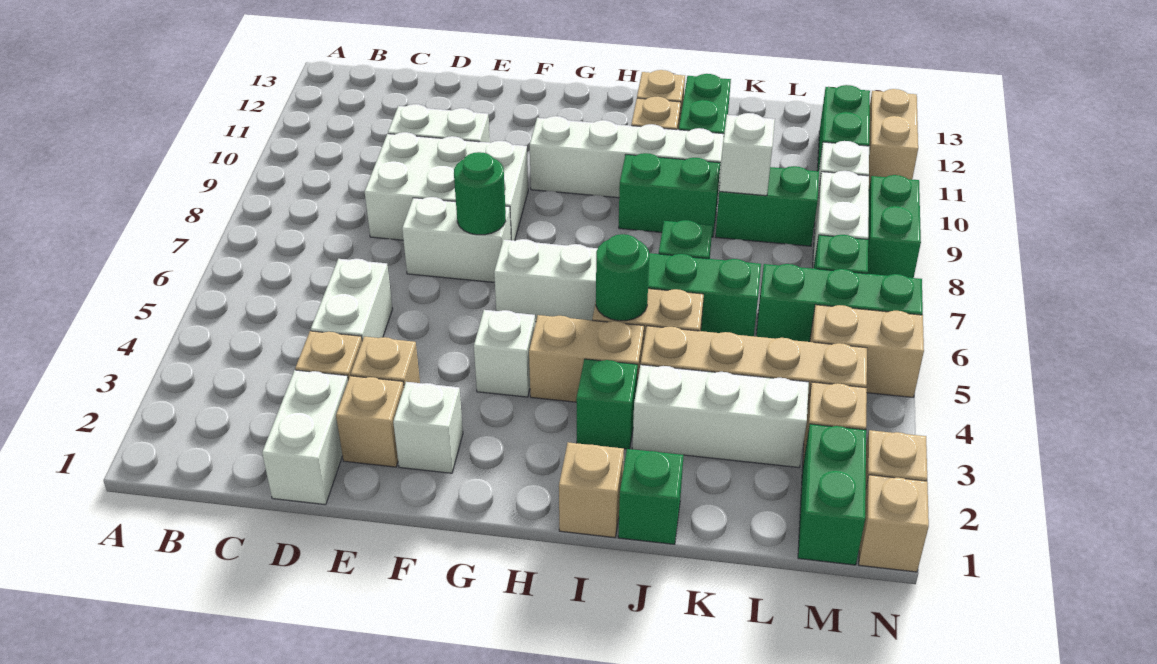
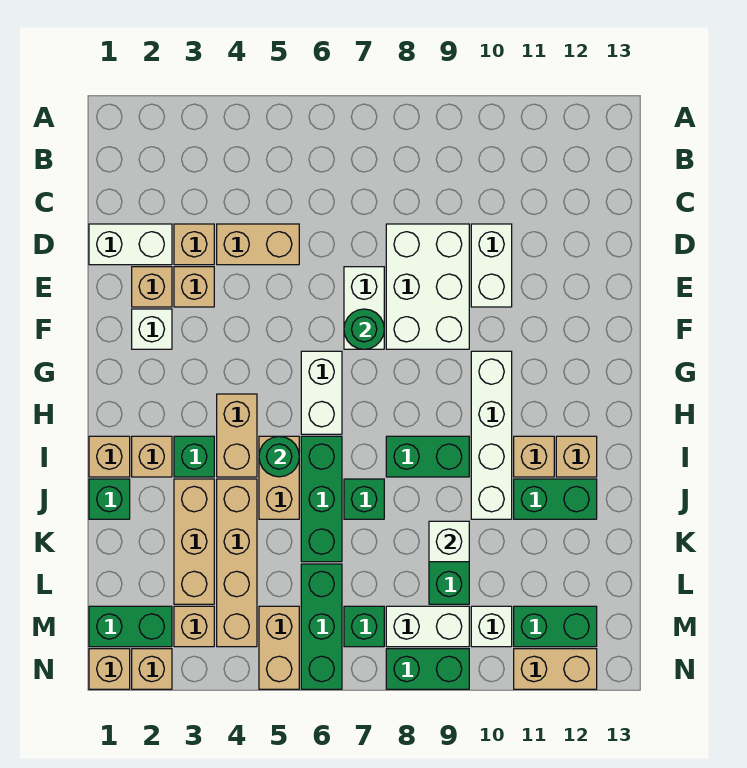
white brick D4:D5 level 1 -> tan brick D4:D5 level 1
white brick G4 level 1 -> none
none -> tan brick I2 level 1
green brick I9:J9 level 1 -> green brick I8:I9 level 1
white brick J3:L3 level 1 -> tan brick J3:L3 level 1

